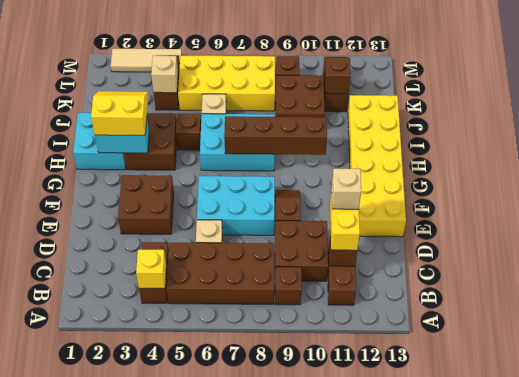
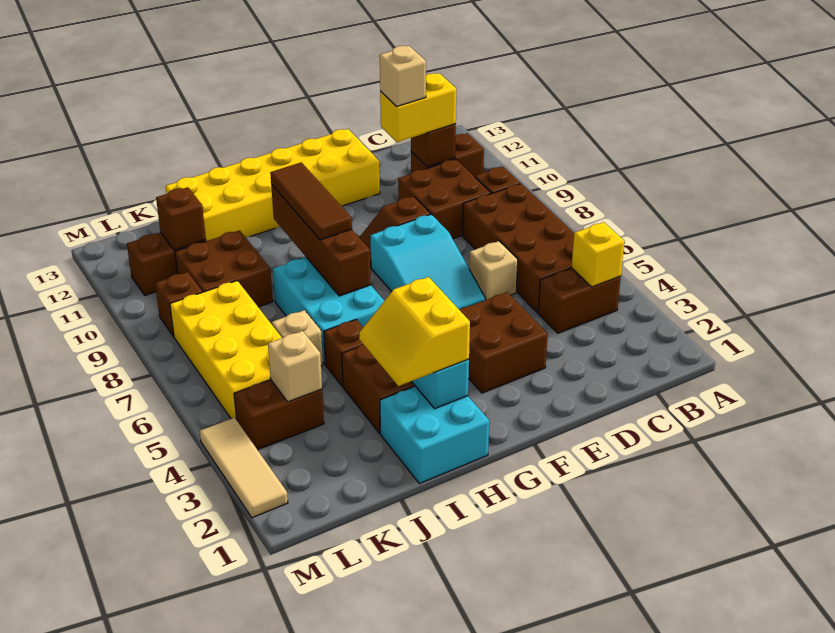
cyan brick E6:F8 level 1 -> cyan slope E6:F8 level 1 top 8
none -> brown tile H8:H10 level 3

